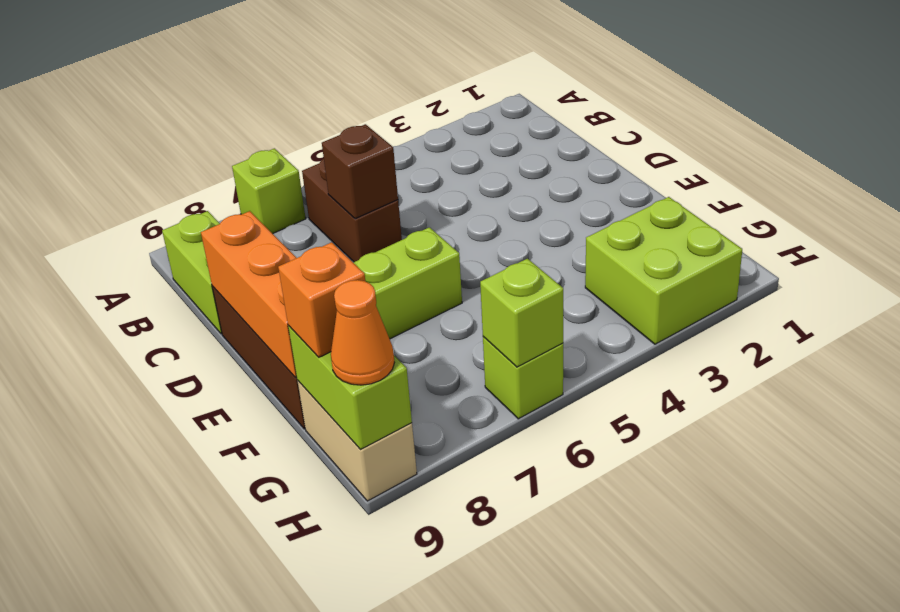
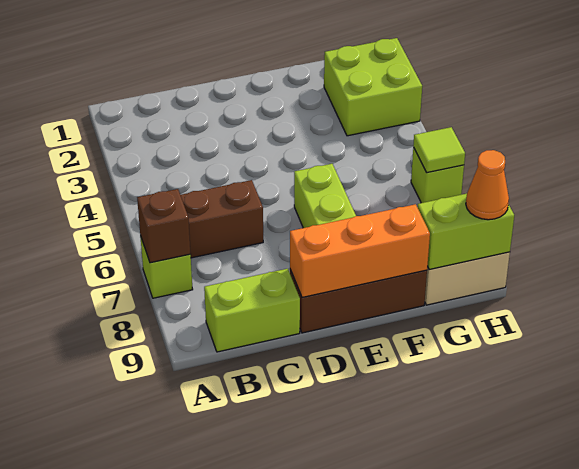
brown brick C6 level 2 -> brown brick A7 level 2
orange brick G9 level 3 -> none
lime brick H6 level 2 -> lime tile H6 level 2

